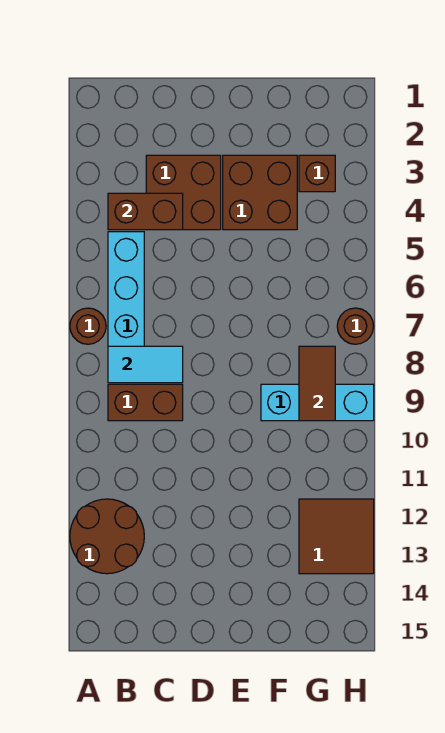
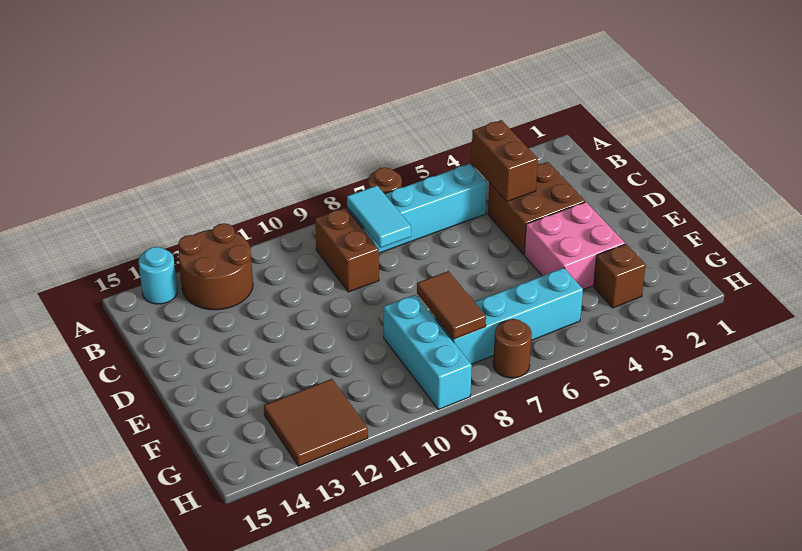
none -> cyan round brick A14 level 1
brown brick E3:F4 level 1 -> pink brick E3:F4 level 1
none -> cyan brick G5:G8 level 1
brown tile G8:G9 level 2 -> brown tile F8:G8 level 2

